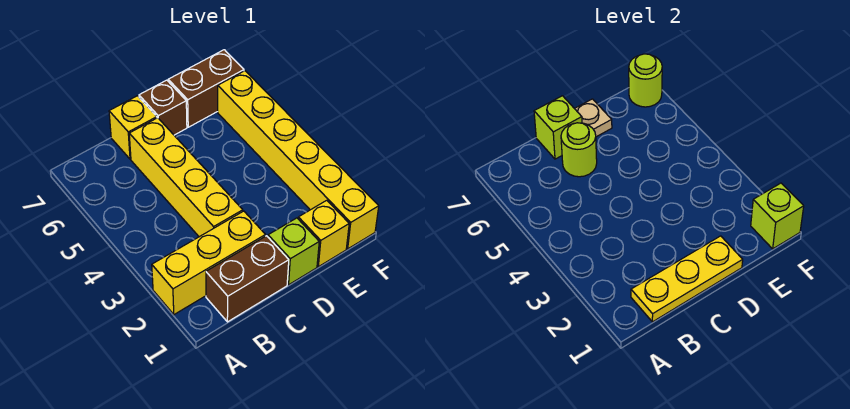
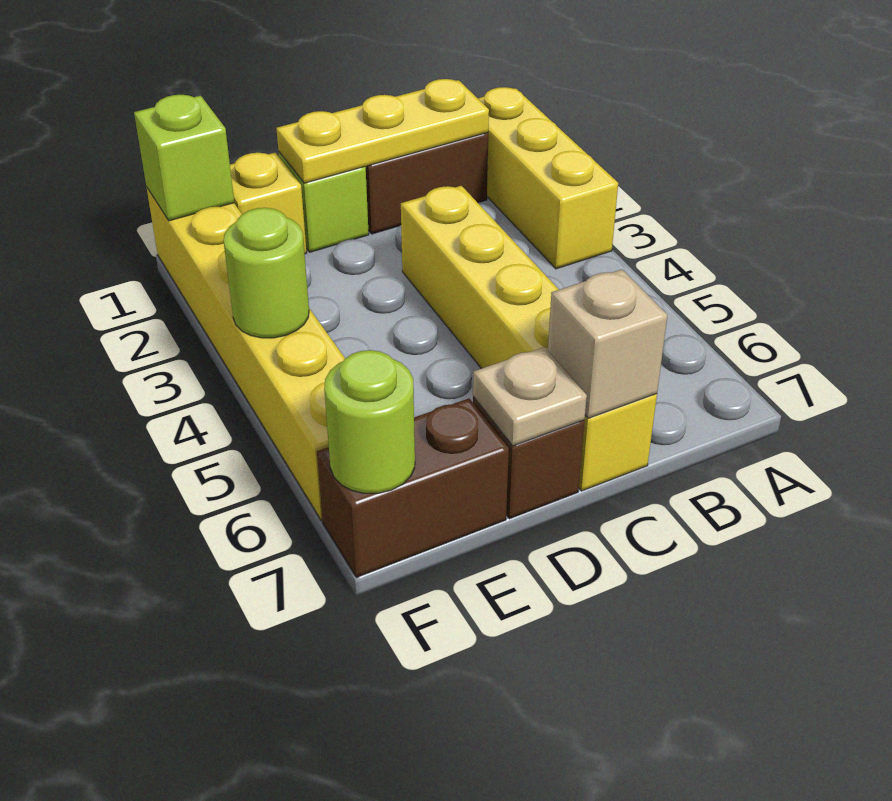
yellow brick A2:C2 level 1 -> yellow brick A1:A3 level 1
lime round brick C6 level 2 -> lime round brick F4 level 2
lime brick C7 level 2 -> tan brick C7 level 2

